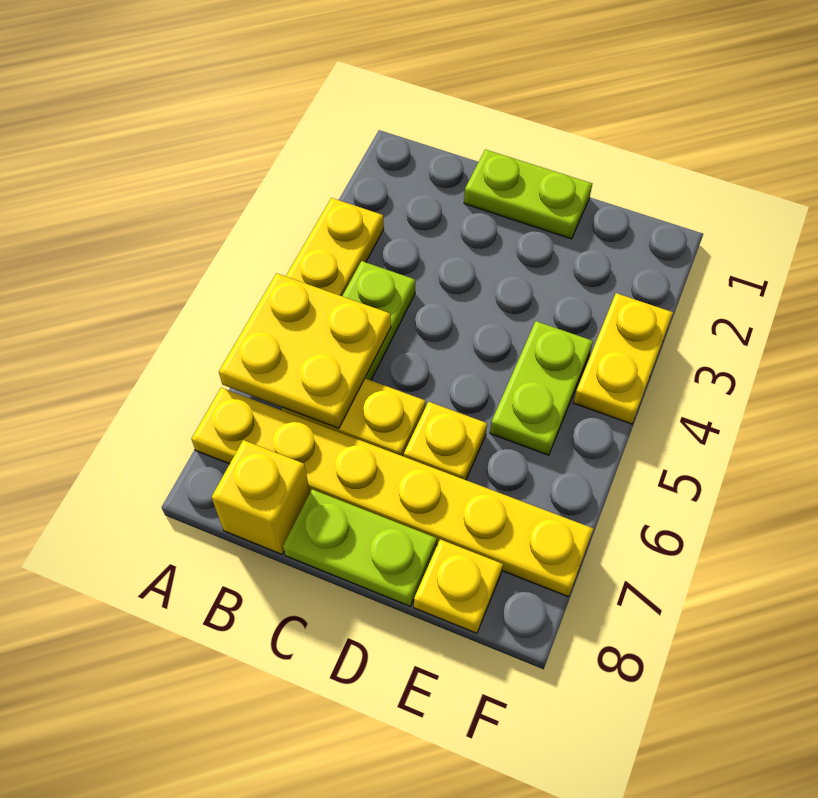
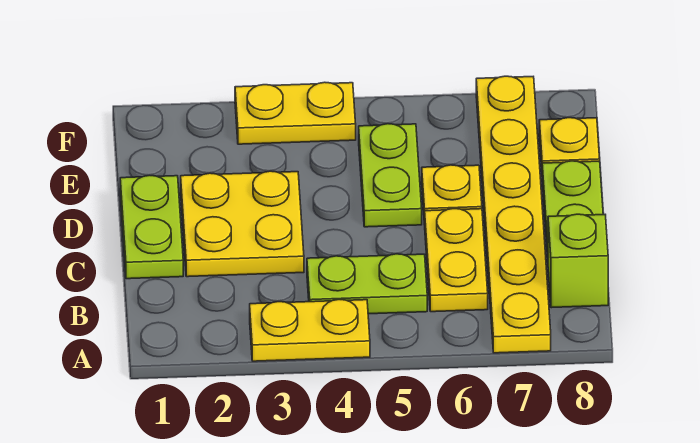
yellow plate A5:B6 level 2 -> yellow plate C2:D3 level 1
yellow brick B8 level 1 -> lime brick B8 level 1
lime plate E4:E5 level 1 -> lime plate D5:E5 level 1

